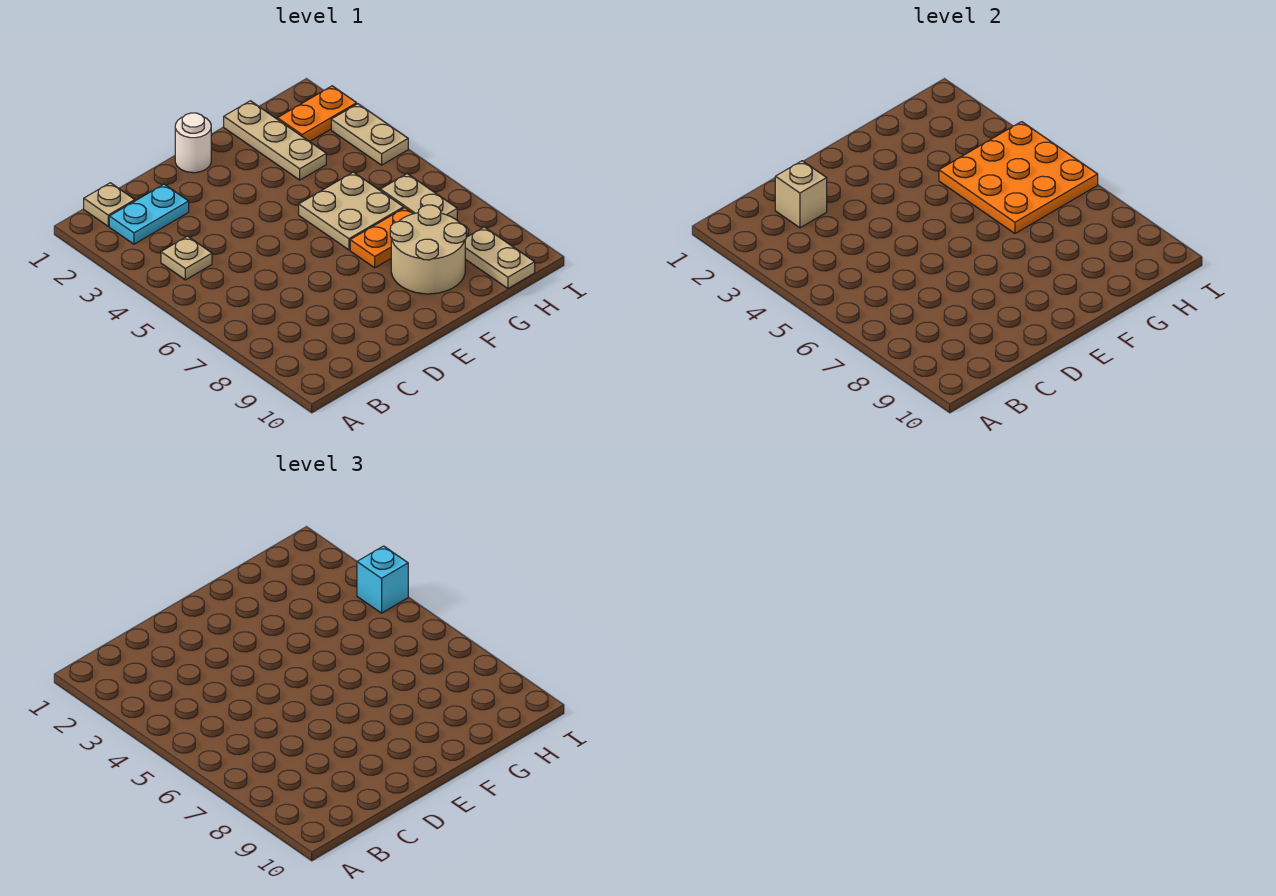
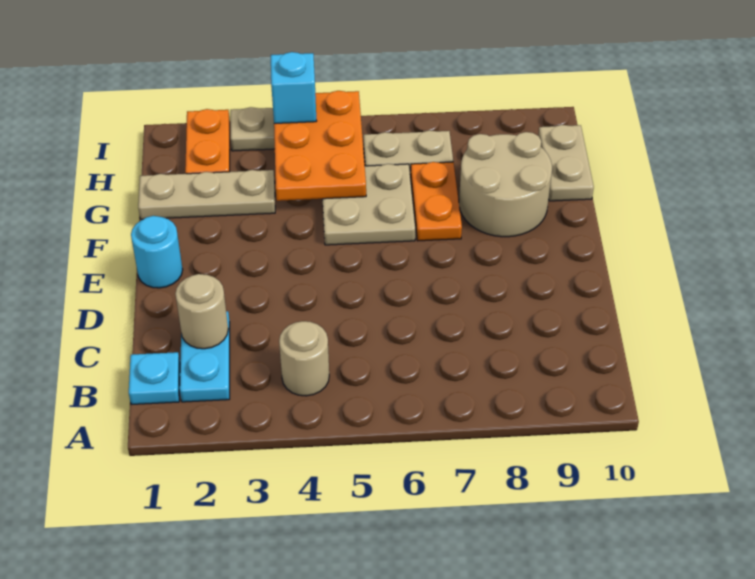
tan plate B1 level 1 -> cyan plate B1 level 1
tan plate B4 level 1 -> tan round brick B4 level 1
tan brick C2 level 2 -> tan round brick C2 level 2
white round brick E1 level 1 -> cyan round brick E1 level 1
orange plate G4:I6 level 2 -> orange plate G4:I5 level 2
tan plate H9:H10 level 1 -> tan plate G10:H10 level 1

